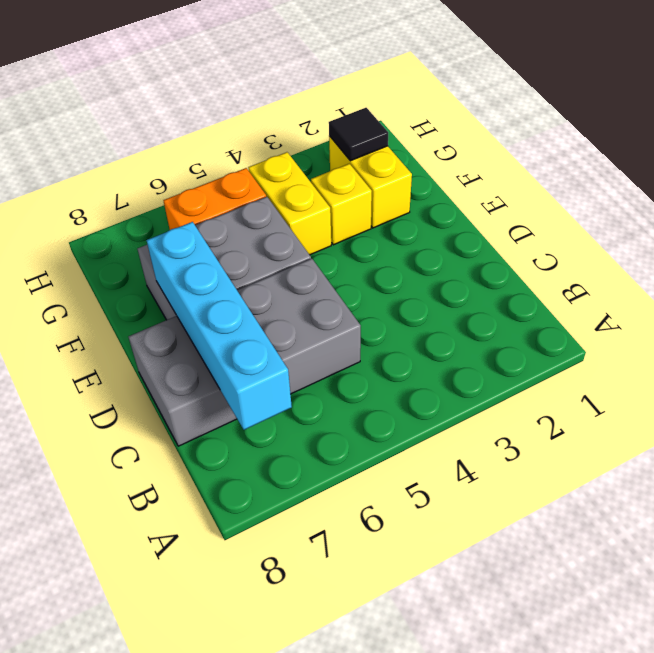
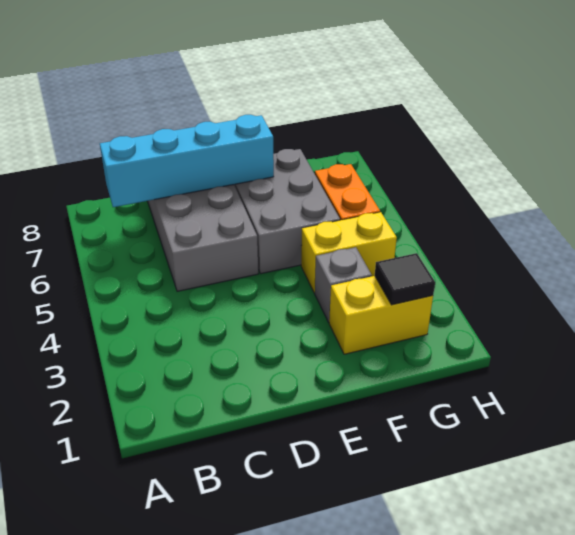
yellow brick F3 level 1 -> grey brick F3 level 1

